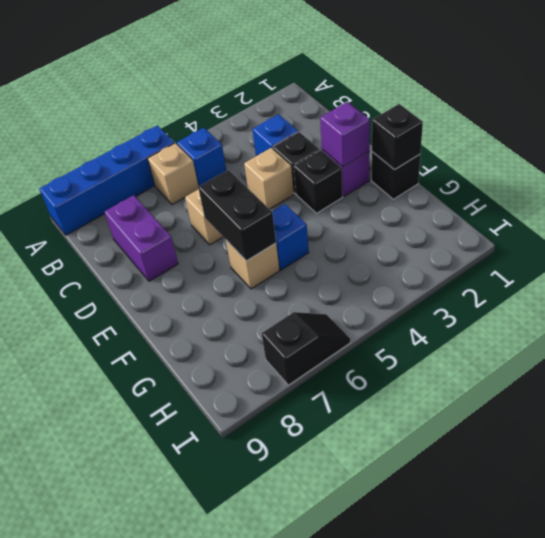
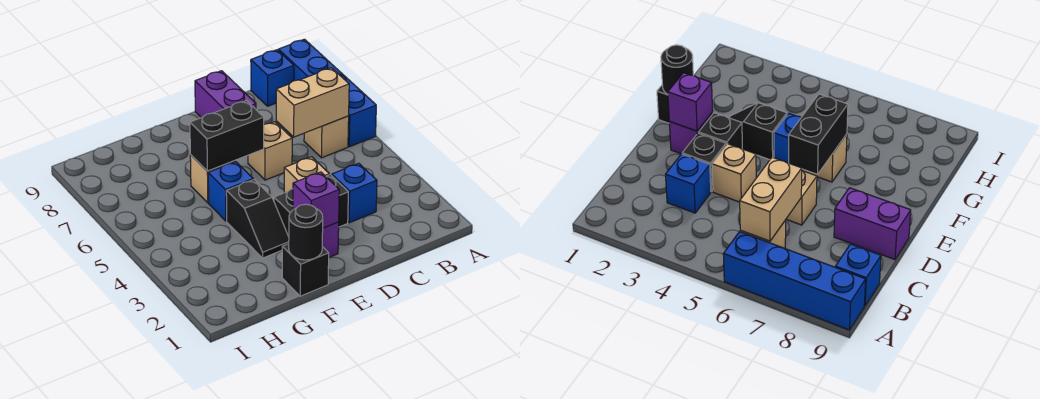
blue brick B5 level 1 -> blue brick B9 level 1
none -> tan brick B6:C6 level 2
purple brick C8:D8 level 1 -> purple brick D8:D9 level 1
black brick F1 level 2 -> black round brick F1 level 2
black slope I6:I7 level 1 top 7 -> black slope F3:F4 level 1 top 4

